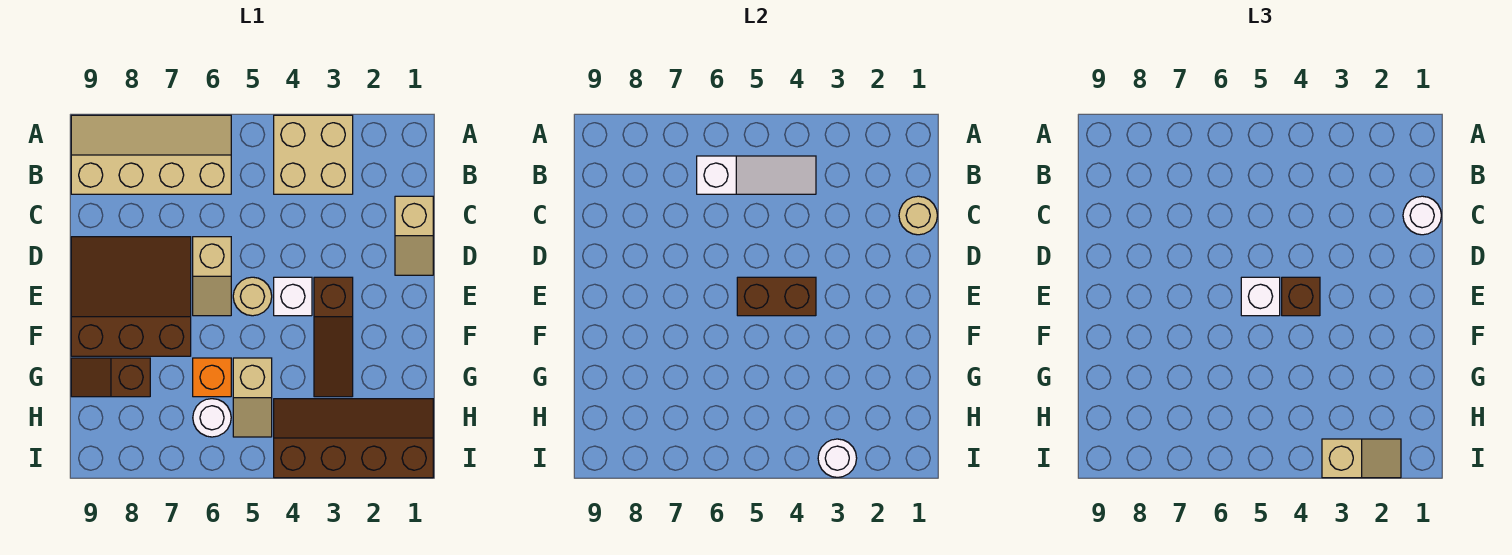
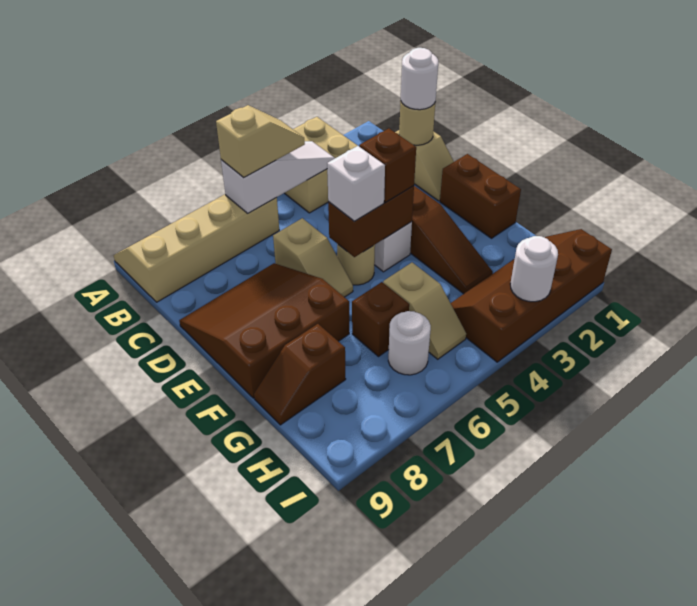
none -> brown brick E1:F1 level 1
orange brick G6 level 1 -> brown brick G6 level 1
tan slope I2:I3 level 3 top 3 -> tan slope B5:B6 level 3 top 6

